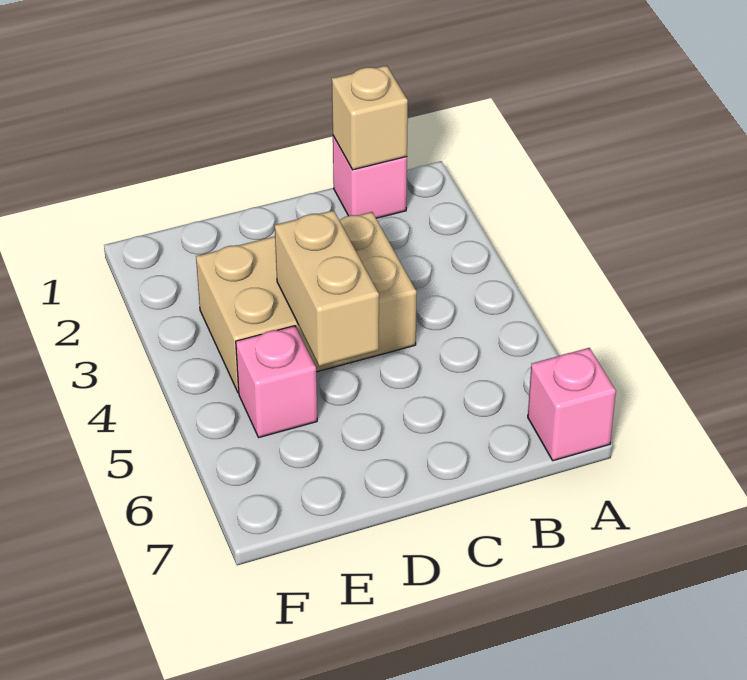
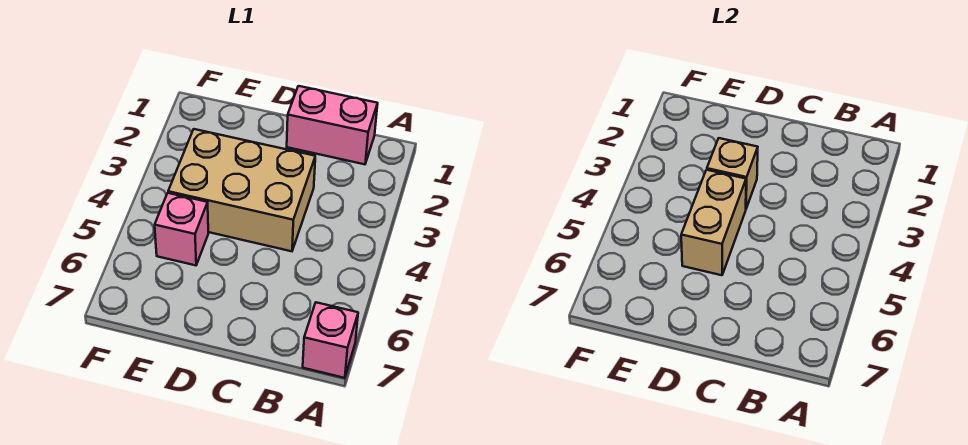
pink brick B1 level 1 -> pink brick B1:C1 level 1
tan brick B1 level 2 -> tan brick D3 level 2

